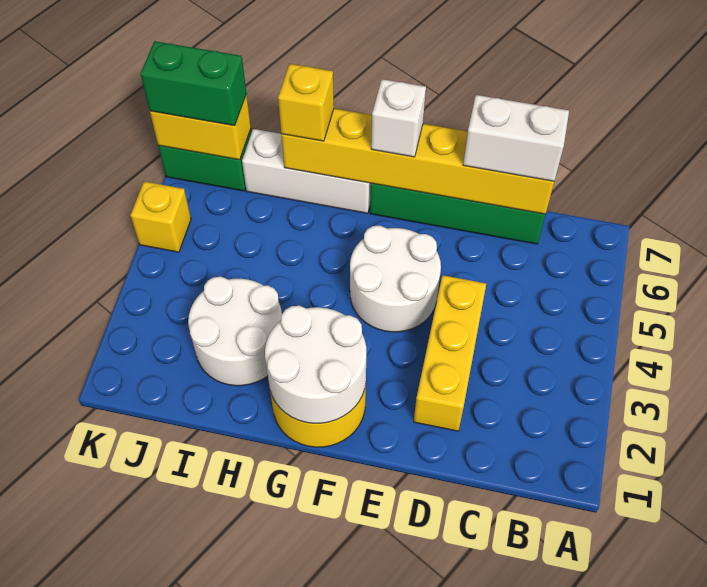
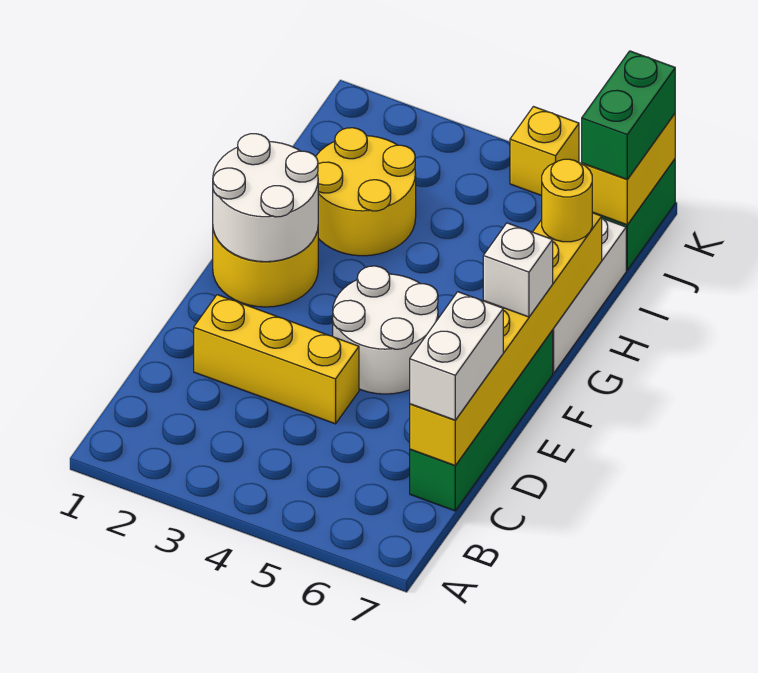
white round brick H2:I3 level 1 -> yellow round brick H2:I3 level 1
yellow brick H7 level 3 -> yellow round brick H7 level 3

